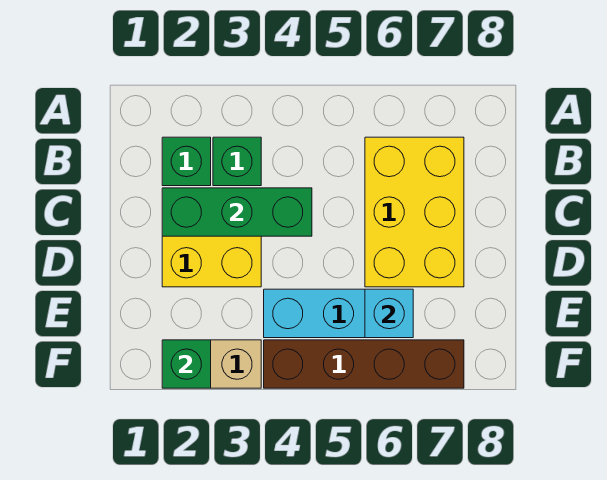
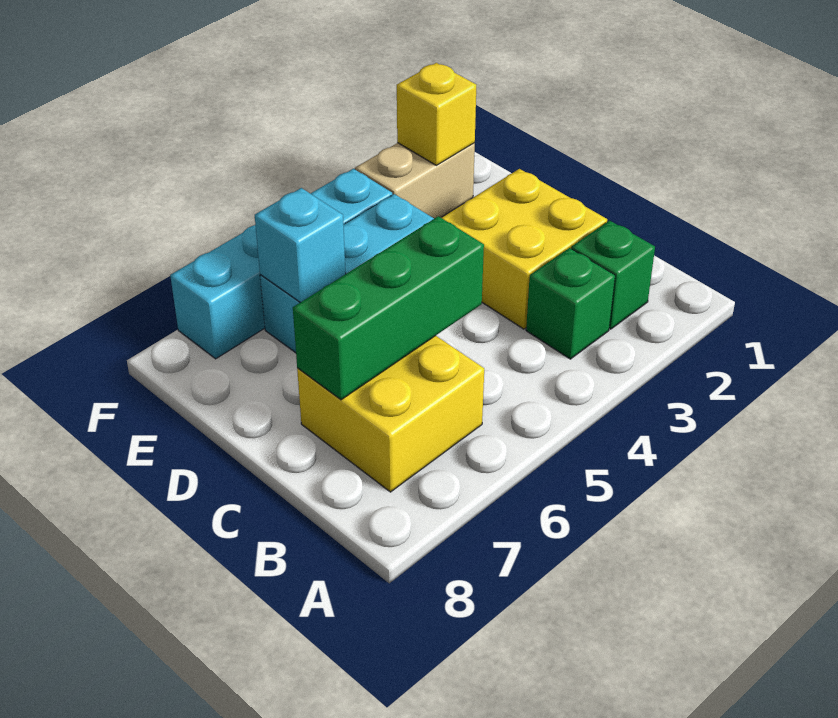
yellow brick B6:D7 level 1 -> yellow brick B6:C7 level 1
green brick C2:C4 level 2 -> green brick C5:C7 level 2
green brick F2 level 2 -> yellow brick F2 level 2
brown brick F4:F7 level 1 -> cyan brick F4:F7 level 1

